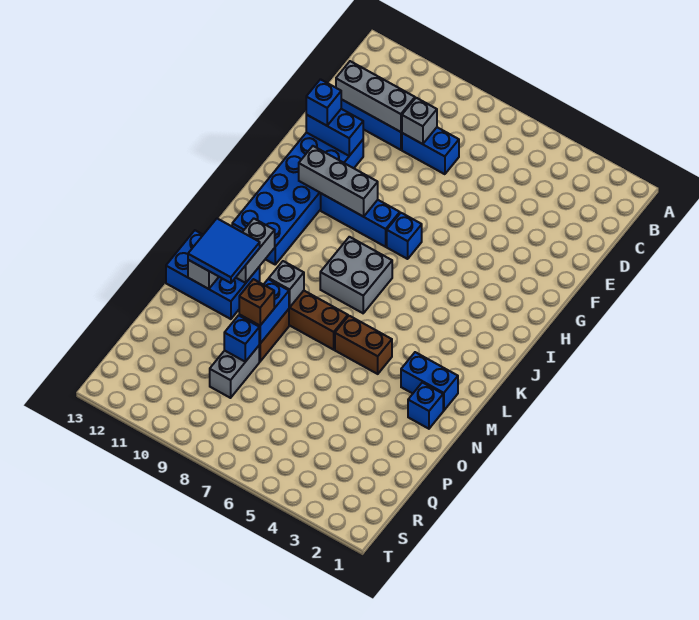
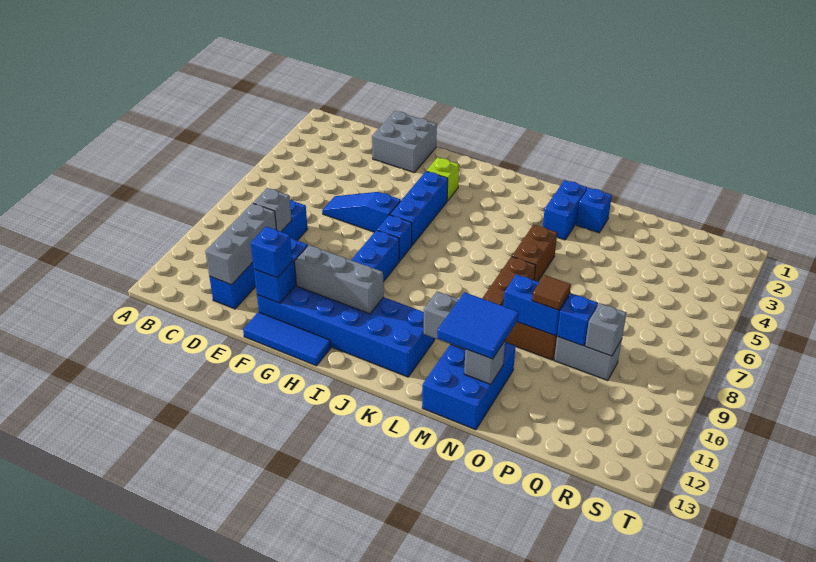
none -> blue slope E6:G6 level 1 top G
none -> blue tile F13:H13 level 1
none -> lime brick H3 level 1
none -> blue brick H4:H6 level 1
grey brick H9:H11 level 2 -> grey brick G11:I11 level 2
grey brick J7:K8 level 1 -> grey brick E1:F2 level 1
grey brick M9 level 2 -> grey brick Q9 level 2
brown brick O9 level 3 -> brown tile O9 level 3

